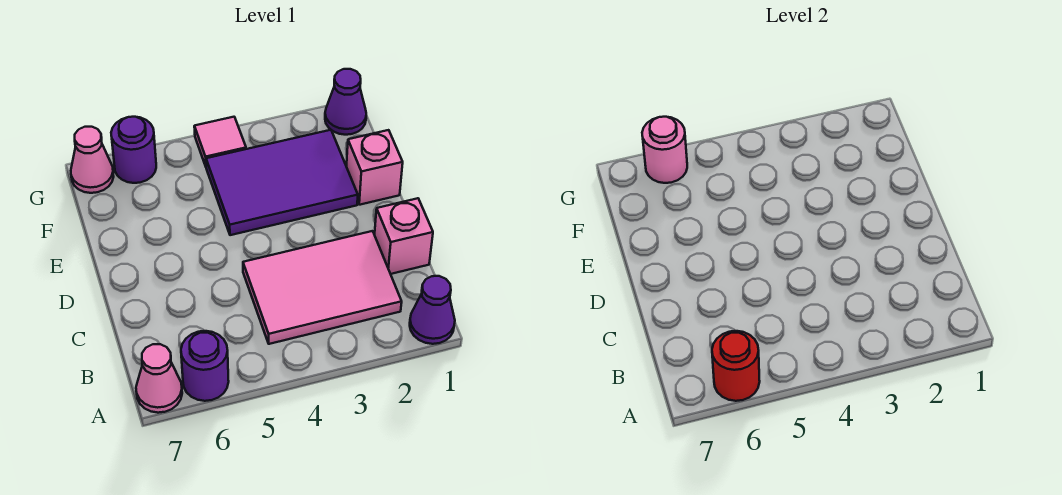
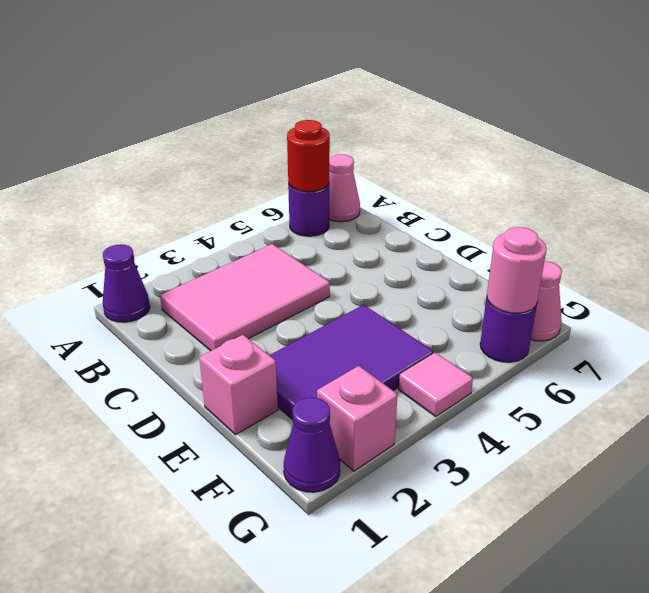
pink brick C1 level 1 -> pink brick G2 level 1

